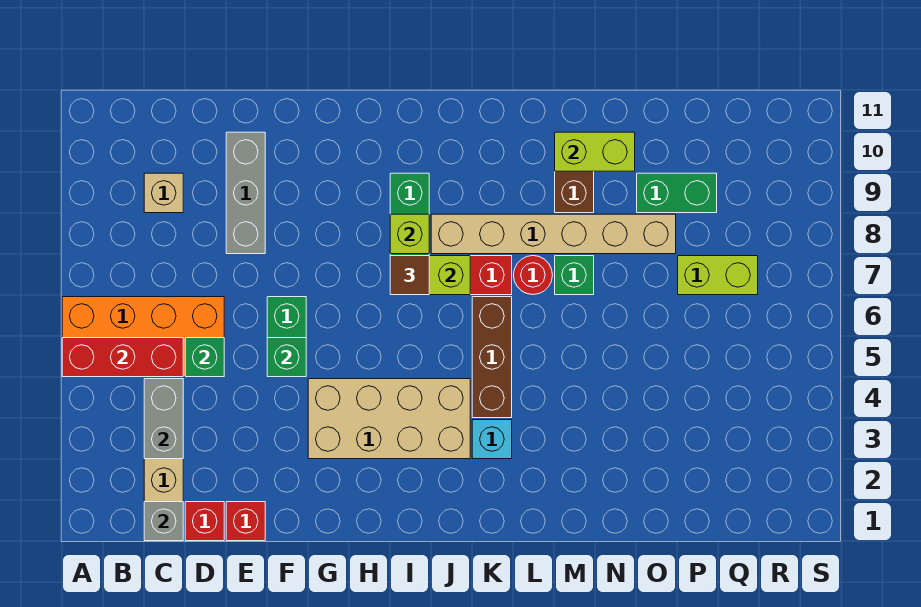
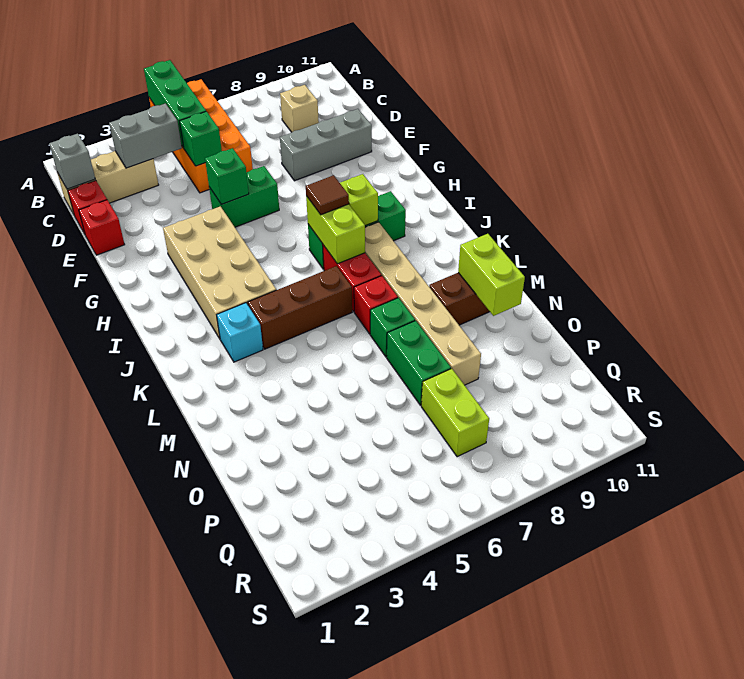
red brick A5:C5 level 2 -> green brick A5:C5 level 2
red round brick L7 level 1 -> red brick L7 level 1
green brick O9:P9 level 1 -> green brick N7:O7 level 1

